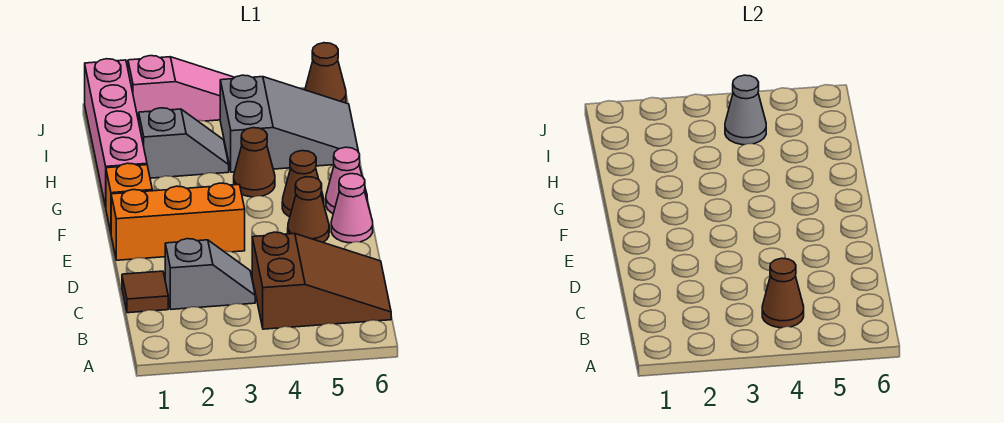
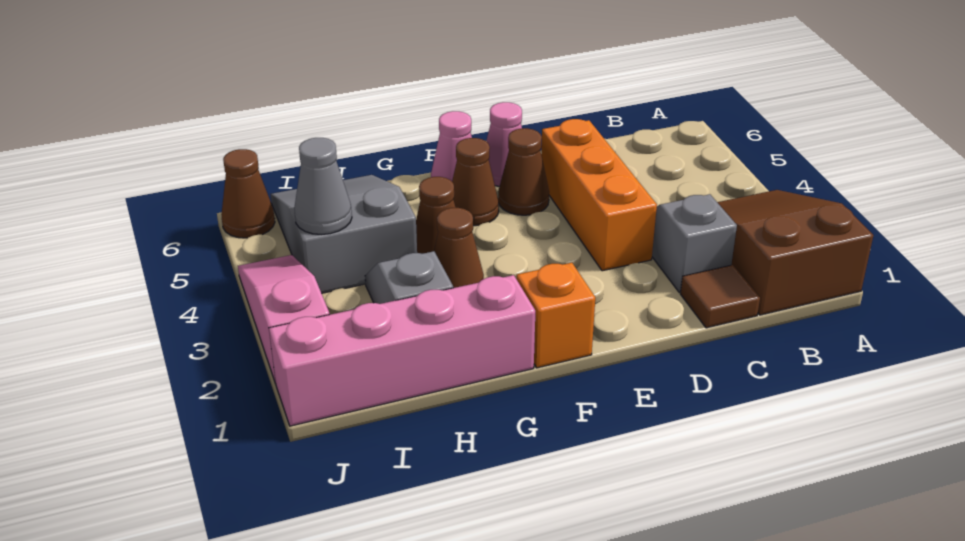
brown slope B4:C6 level 1 top 4 -> brown slope A1:B3 level 1 top 1
brown cone B4 level 2 -> brown cone G3 level 1
orange brick E1:E3 level 1 -> orange brick D3:D5 level 1

